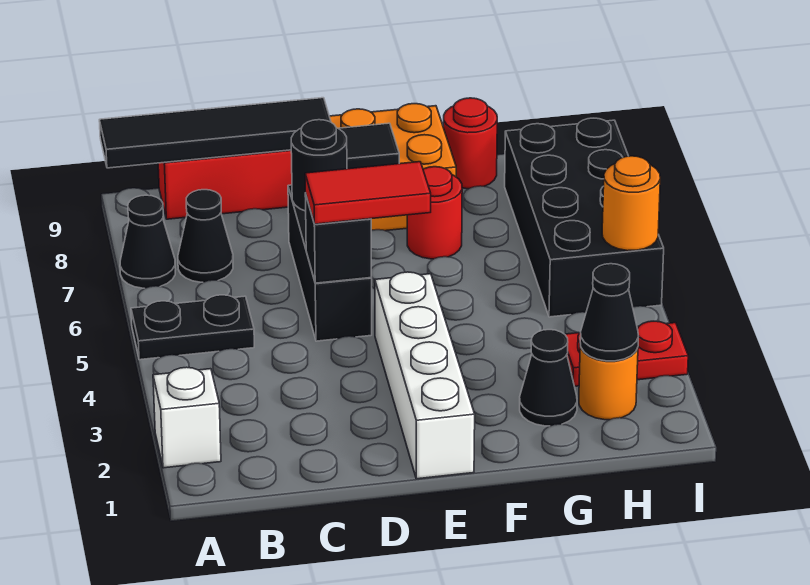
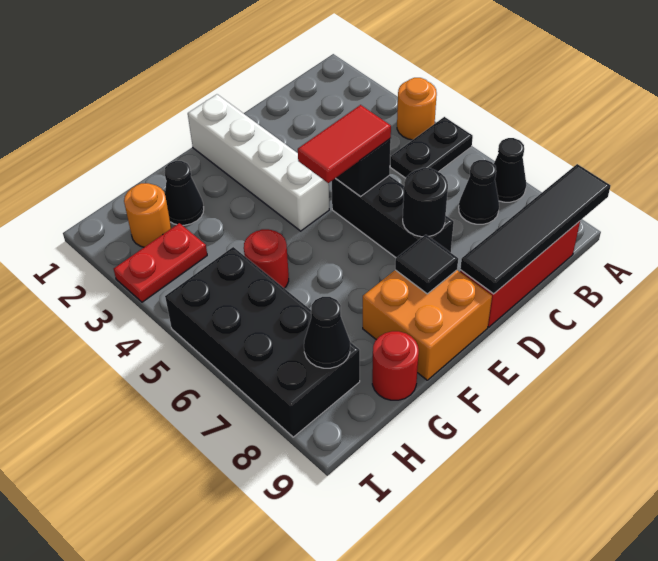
white brick A2 level 1 -> none
red round brick F7 level 1 -> red round brick G5 level 1
black cone H2 level 2 -> black cone H8 level 2
orange round brick I5 level 2 -> orange round brick A4 level 1

